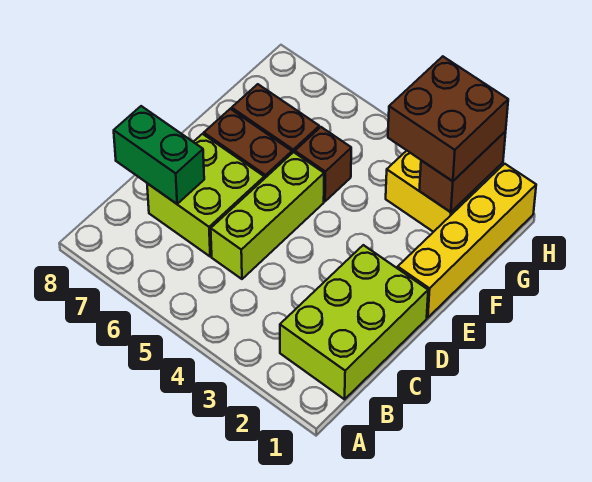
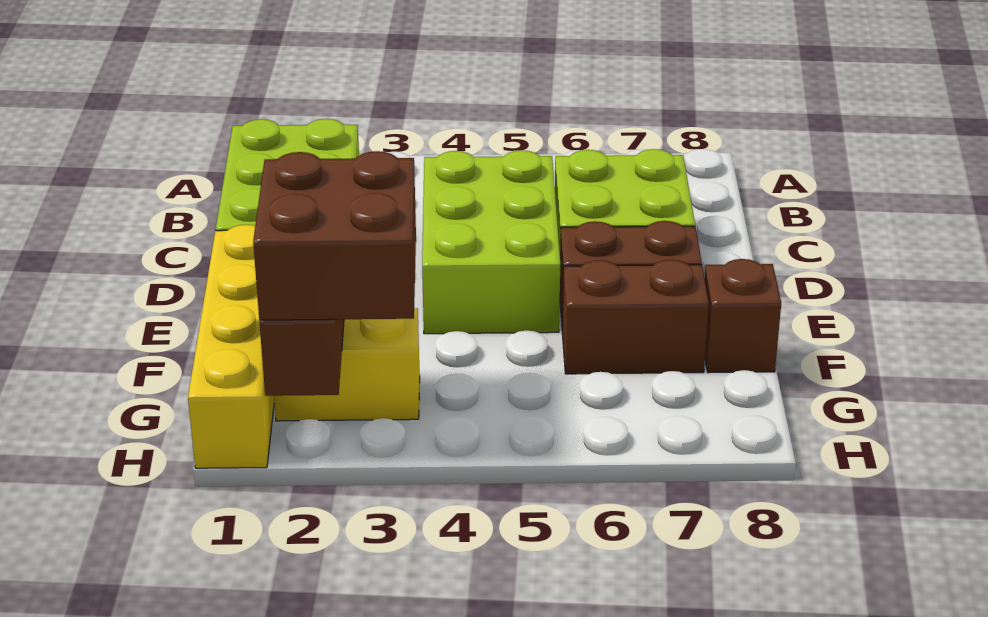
lime brick C5:E5 level 1 -> lime brick C4:E5 level 1
green brick C7:C8 level 2 -> none
brown brick F5 level 1 -> brown brick F8 level 1

